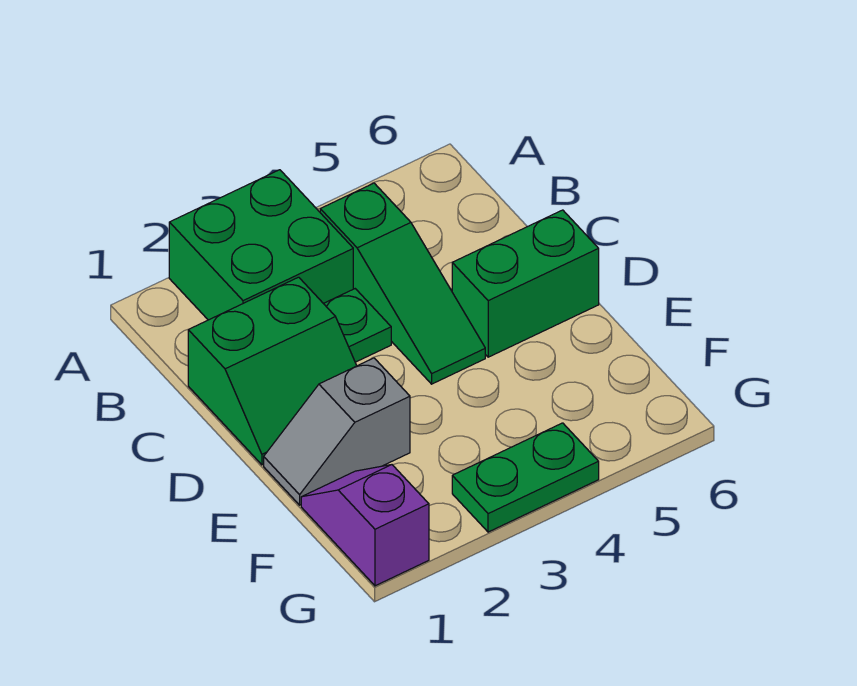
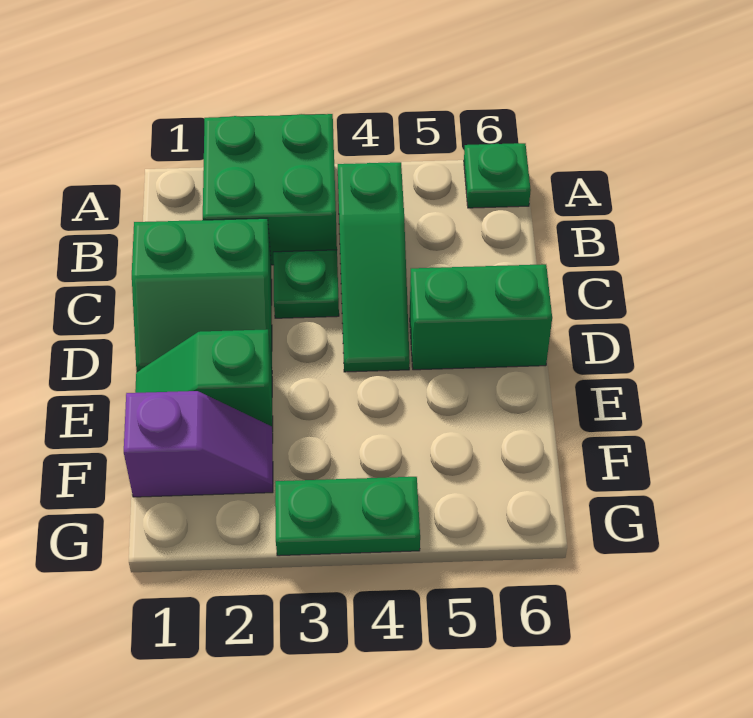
none -> green plate A6 level 1
grey slope E1:E2 level 1 top 2 -> green slope E1:E2 level 1 top 2
purple slope F1:G1 level 1 top G -> purple slope F1:F2 level 1 top 1

